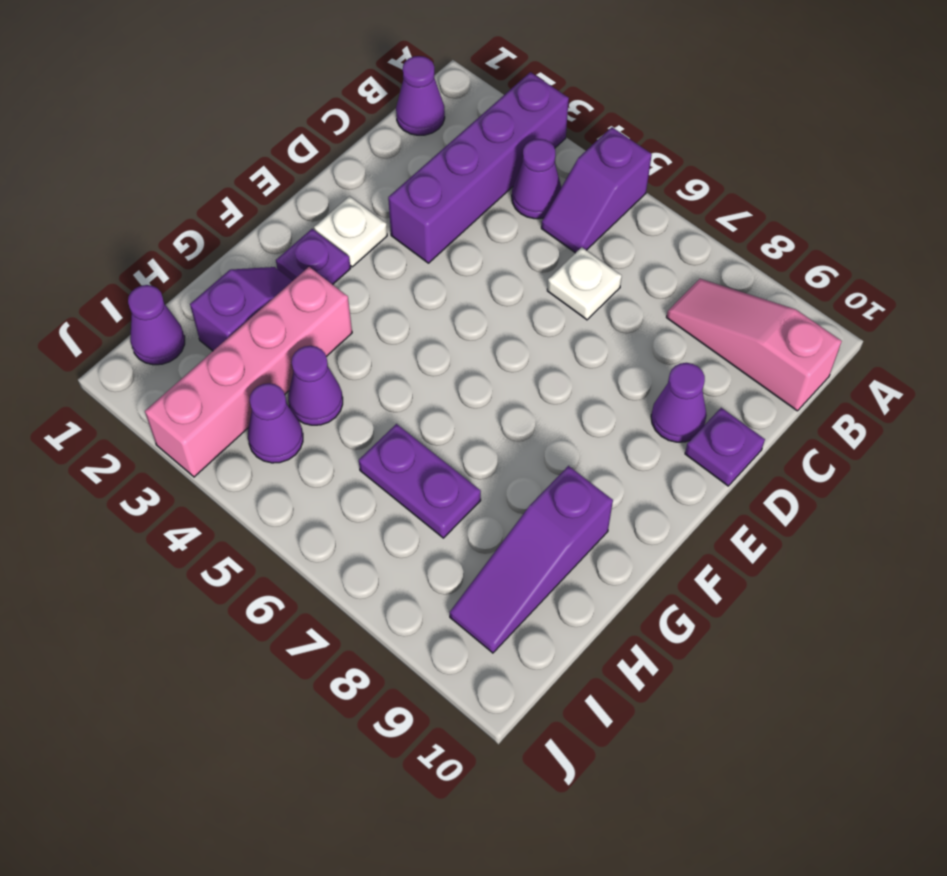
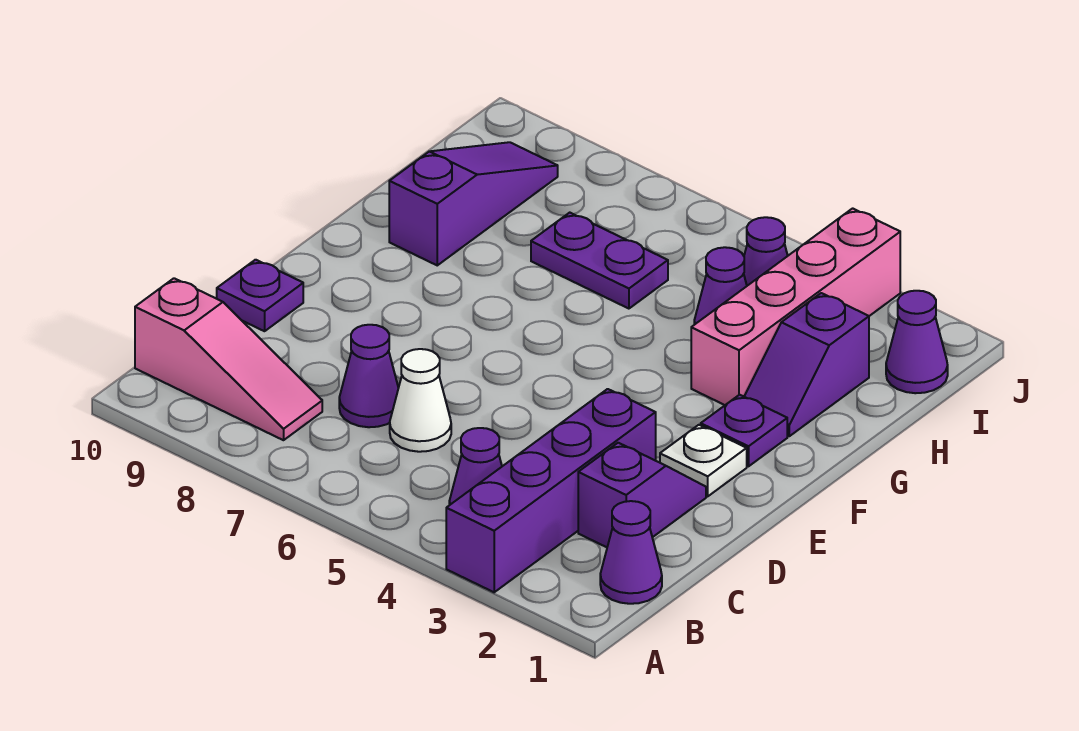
purple slope A5:B5 level 1 top A -> purple slope C2:D2 level 1 top C
white plate C6 level 1 -> white cone C6 level 1
purple cone D9 level 1 -> purple cone C7 level 1

